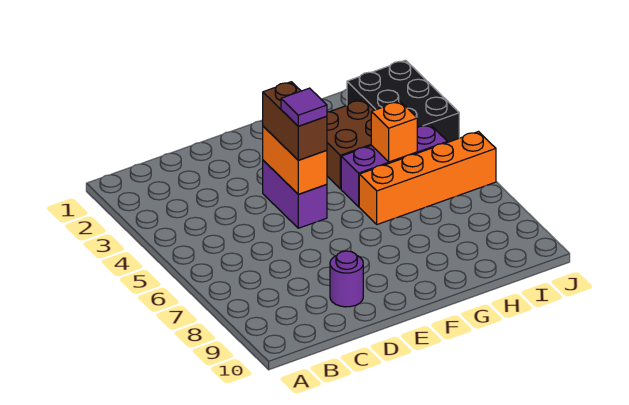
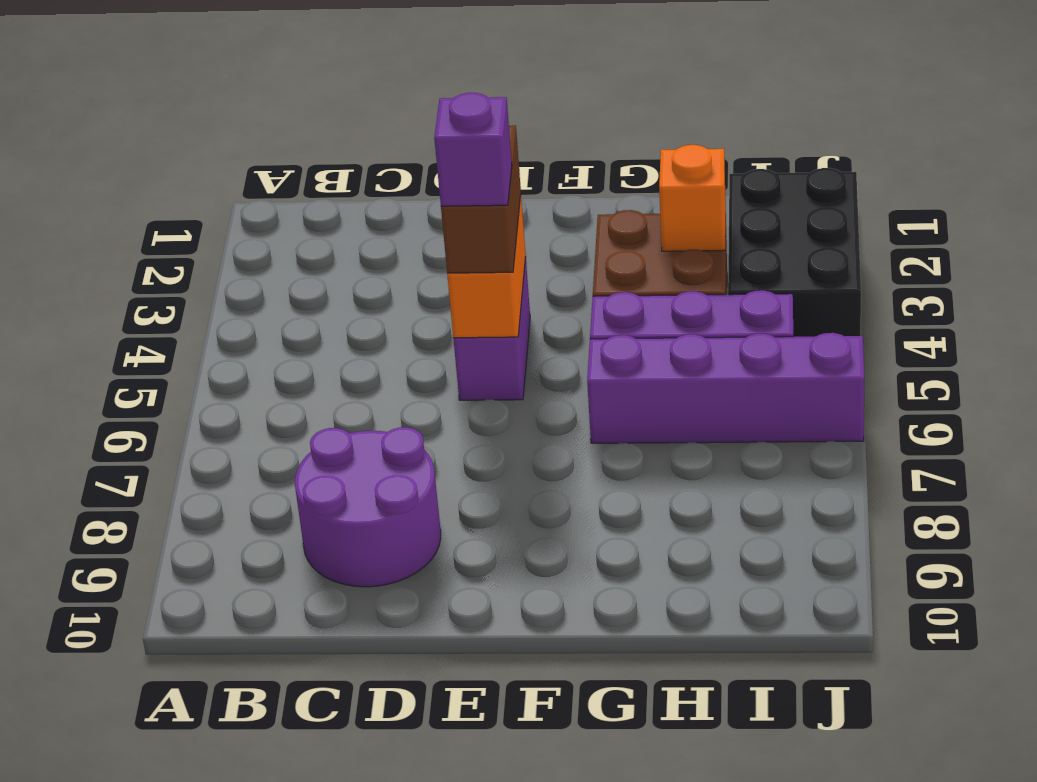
purple round brick D9 level 1 -> purple round brick C8:D9 level 1
purple tile E5 level 4 -> purple brick E5 level 4
orange brick G6:J6 level 1 -> purple brick G6:J6 level 1
orange brick H5 level 2 -> orange brick H3 level 2

